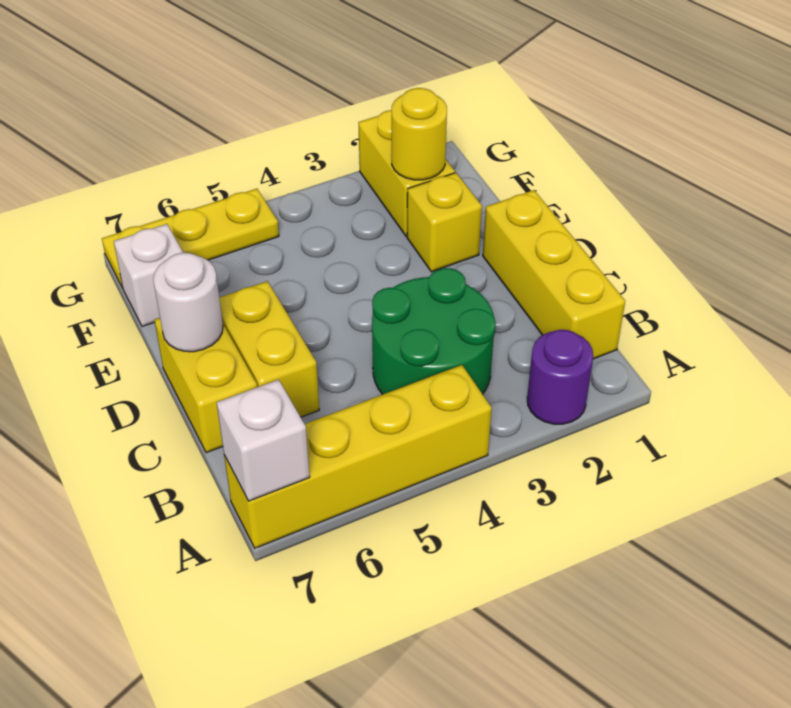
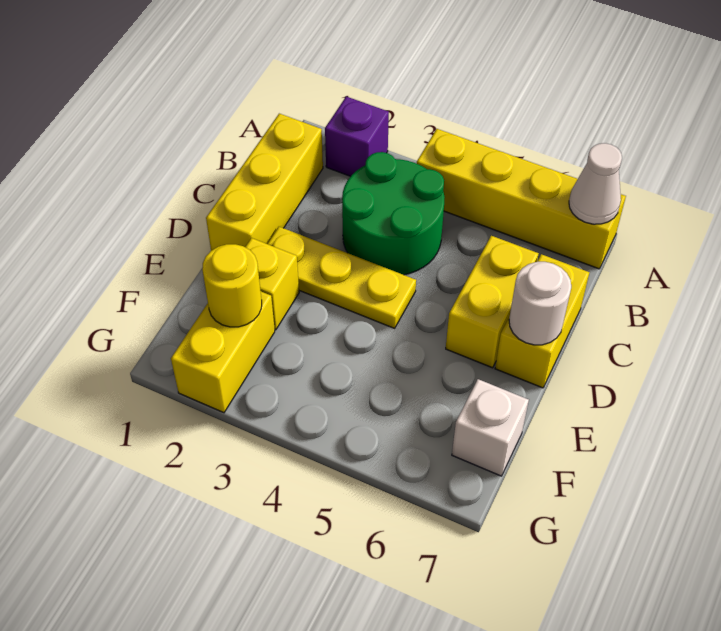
purple round brick A2 level 1 -> purple brick A2 level 1
white brick A7 level 2 -> white cone A7 level 2
yellow plate G5:G7 level 1 -> yellow plate D2:D4 level 1

